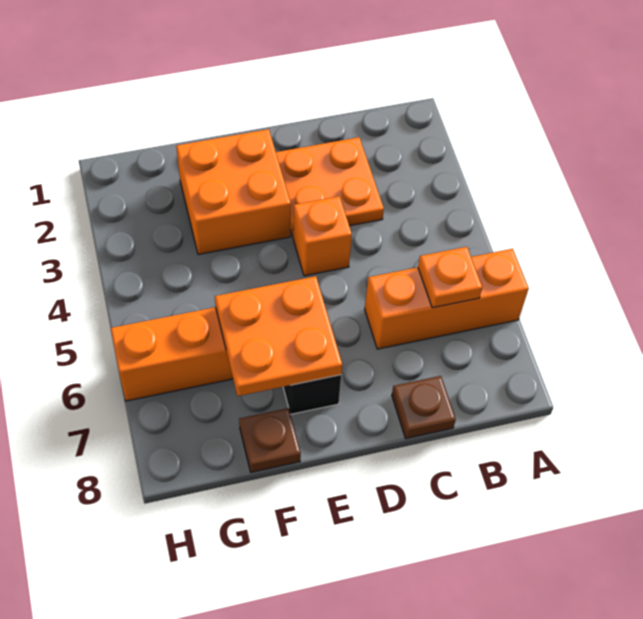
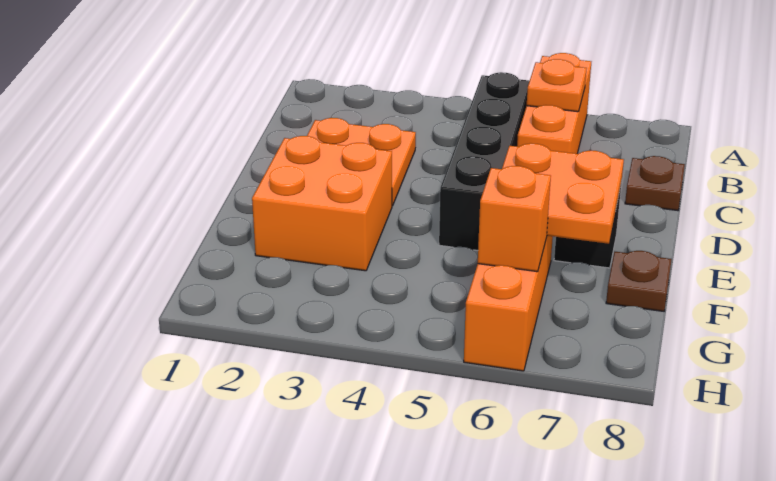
none -> black brick B5:E5 level 1
orange brick D4 level 1 -> orange brick G6 level 2

